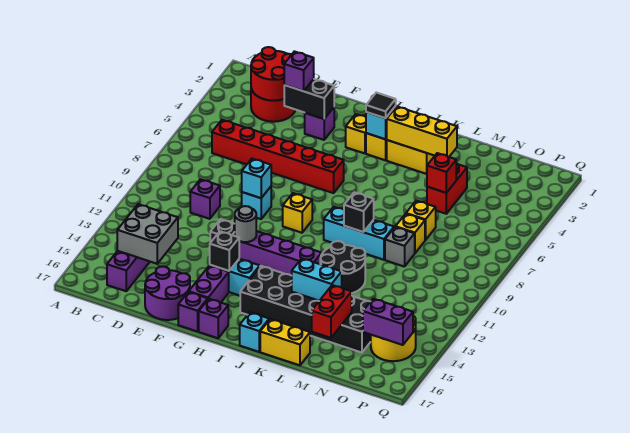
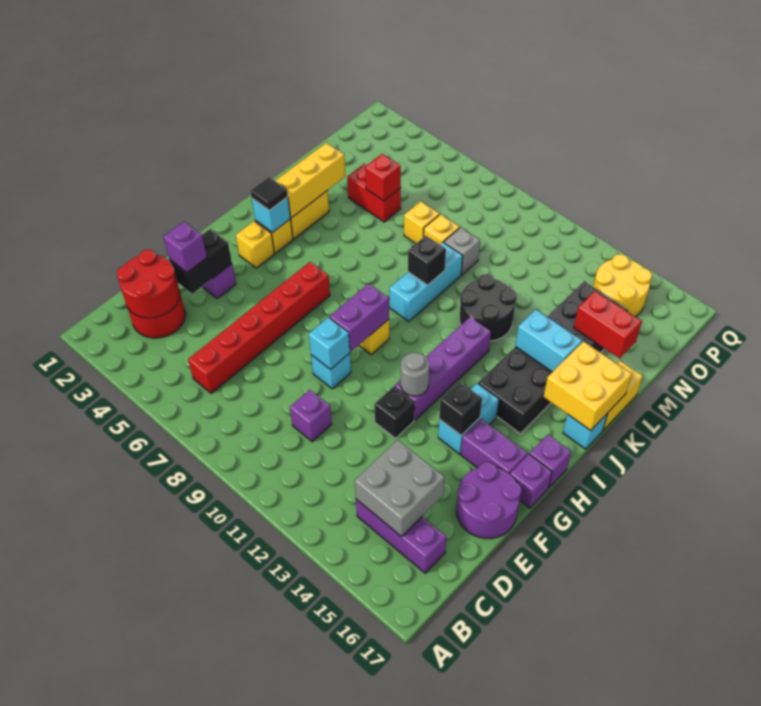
none -> yellow brick J16:K17 level 2
cyan brick K14:L14 level 2 -> cyan brick K14:K15 level 2
purple brick O15:P15 level 2 -> purple brick G9:H9 level 2

